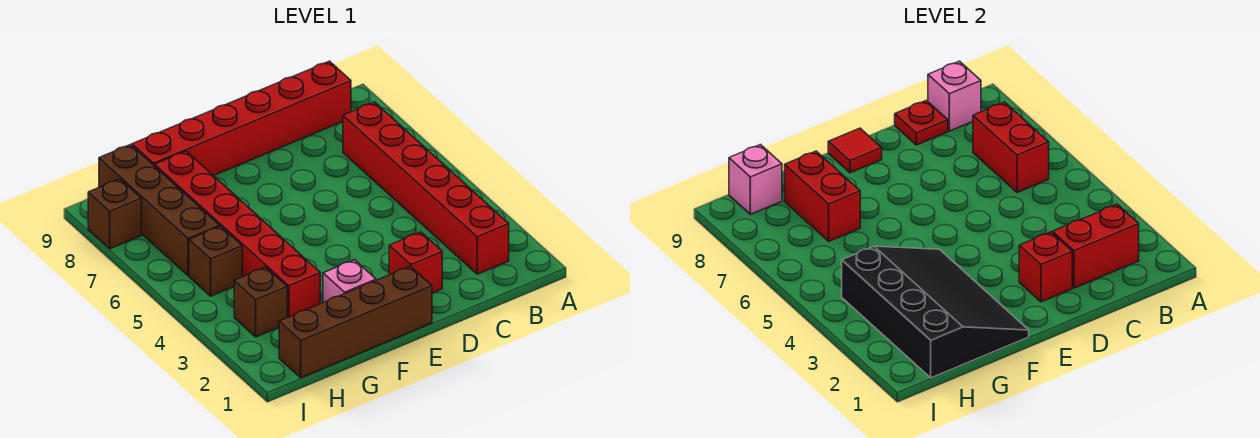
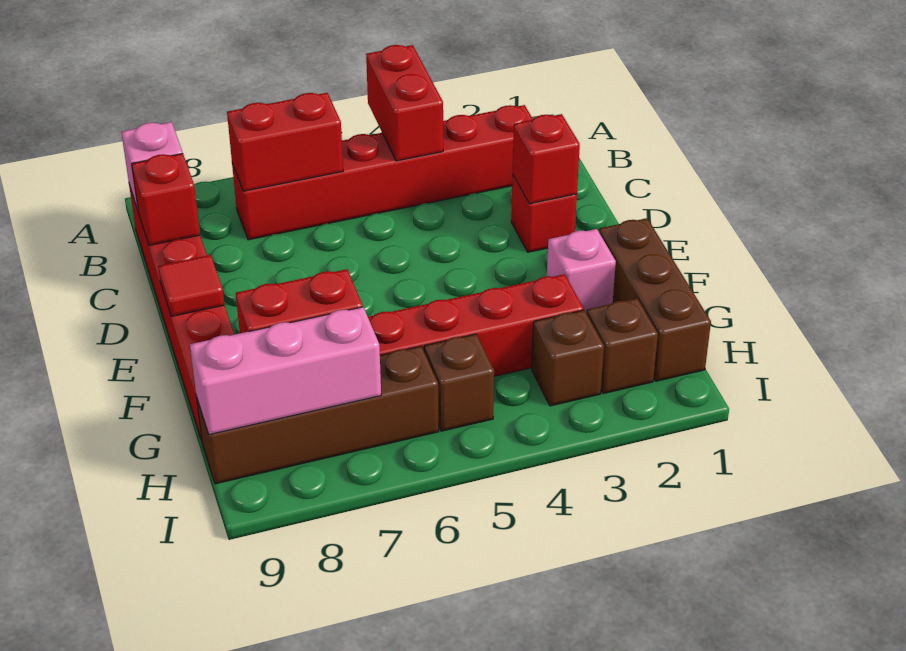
red brick B2:C2 level 2 -> red brick A4:B4 level 2
red plate C9 level 2 -> red brick C9 level 2
brown brick E1:H1 level 1 -> brown brick F1:H1 level 1
black slope F1:H4 level 2 top H -> none
pink brick H9 level 2 -> pink brick H7:H9 level 2
brown brick I8 level 1 -> brown brick H2 level 1

